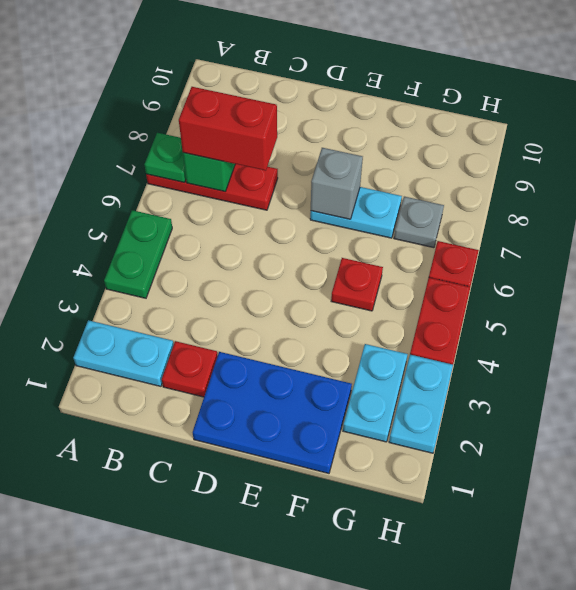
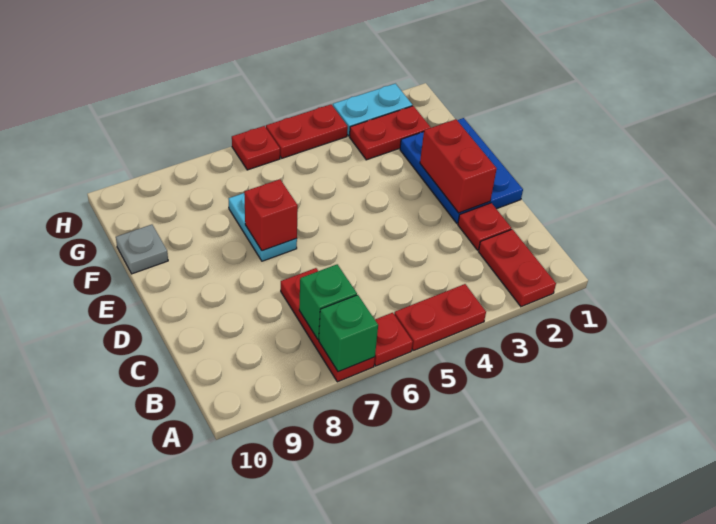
cyan plate A2:B2 level 1 -> red plate A2:B2 level 1
green plate A4:A5 level 1 -> red plate A4:A5 level 1
green plate A7 level 2 -> green brick A7 level 2
red brick B7:C7 level 3 -> red brick D2:E2 level 2
grey brick E7 level 2 -> red brick E7 level 2
red plate F5 level 1 -> red plate A6 level 1
cyan plate G2:G3 level 1 -> red plate G2:G3 level 1
grey plate G7 level 1 -> grey plate F10 level 1

